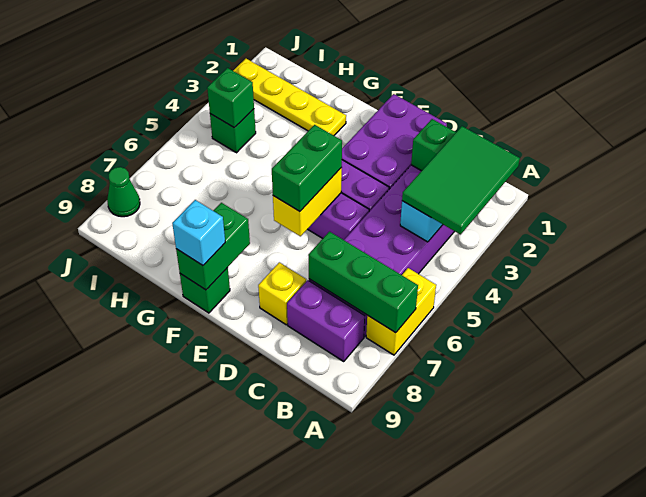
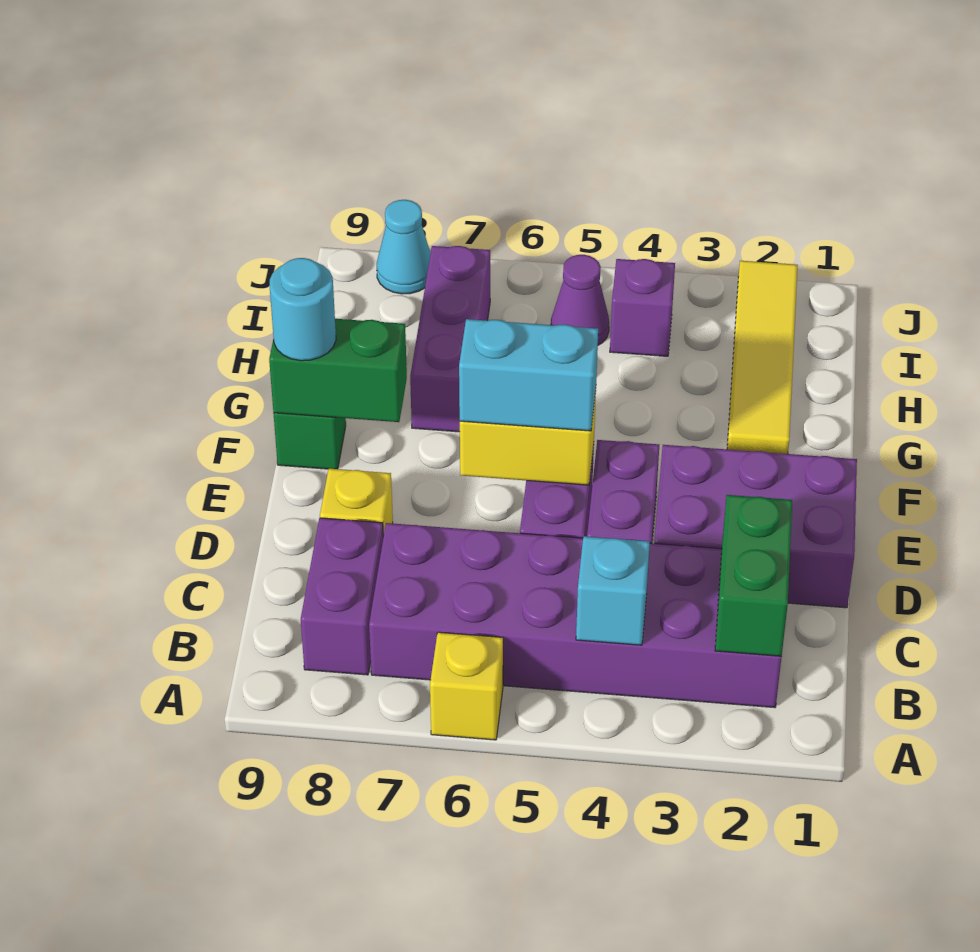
green tile A2:B4 level 3 -> none
yellow brick A6:A7 level 1 -> yellow brick A6 level 1
green brick A7:C7 level 2 -> none
green brick E5:E6 level 3 -> cyan brick E5:E6 level 3
cyan brick F9 level 3 -> cyan round brick F9 level 3
yellow plate G2:J2 level 1 -> yellow tile G2:J2 level 1
none -> purple brick G7:I7 level 1
green brick I4 level 1 -> purple brick I4 level 1
green brick I4 level 2 -> none
none -> purple cone I5 level 1
green cone J8 level 1 -> cyan cone J8 level 1

